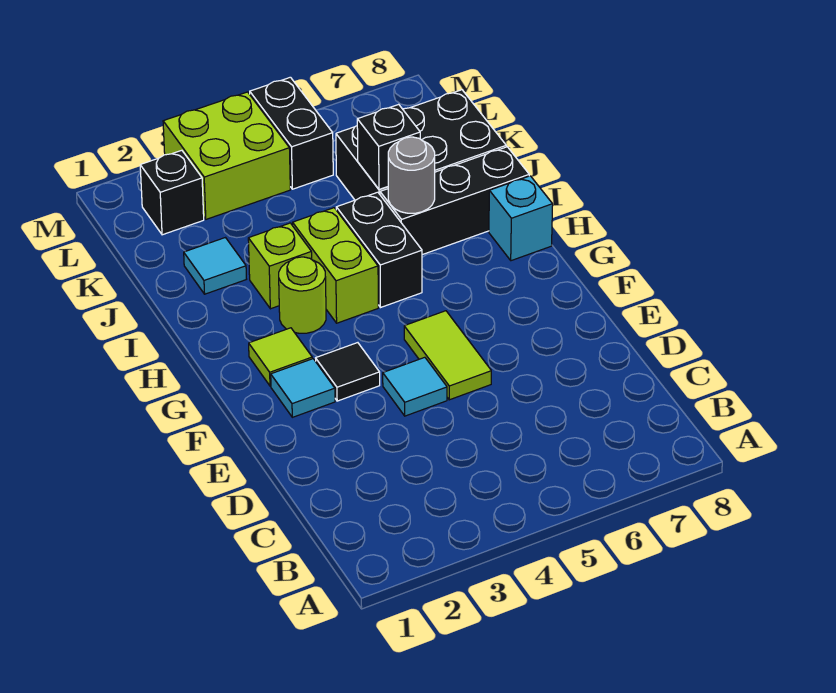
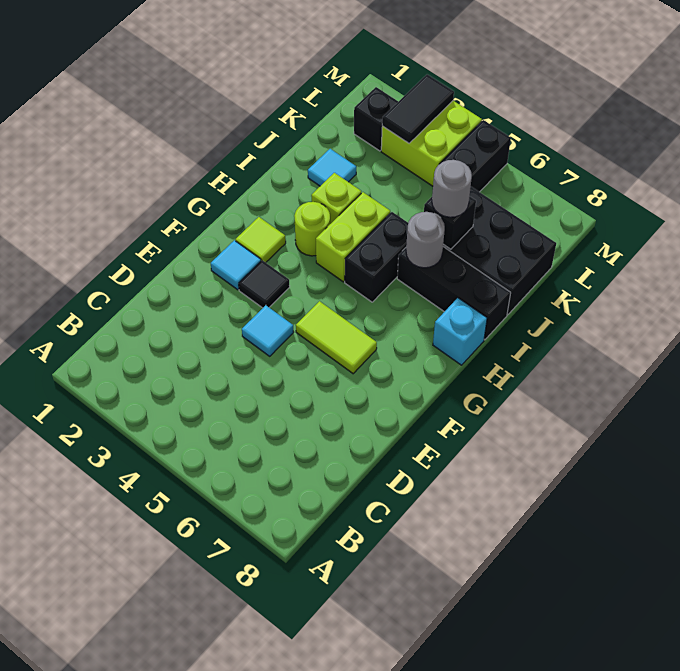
lime tile E5:F5 level 1 -> lime tile F5:F6 level 1
none -> grey round brick J6 level 3
none -> black tile L3:M3 level 2

